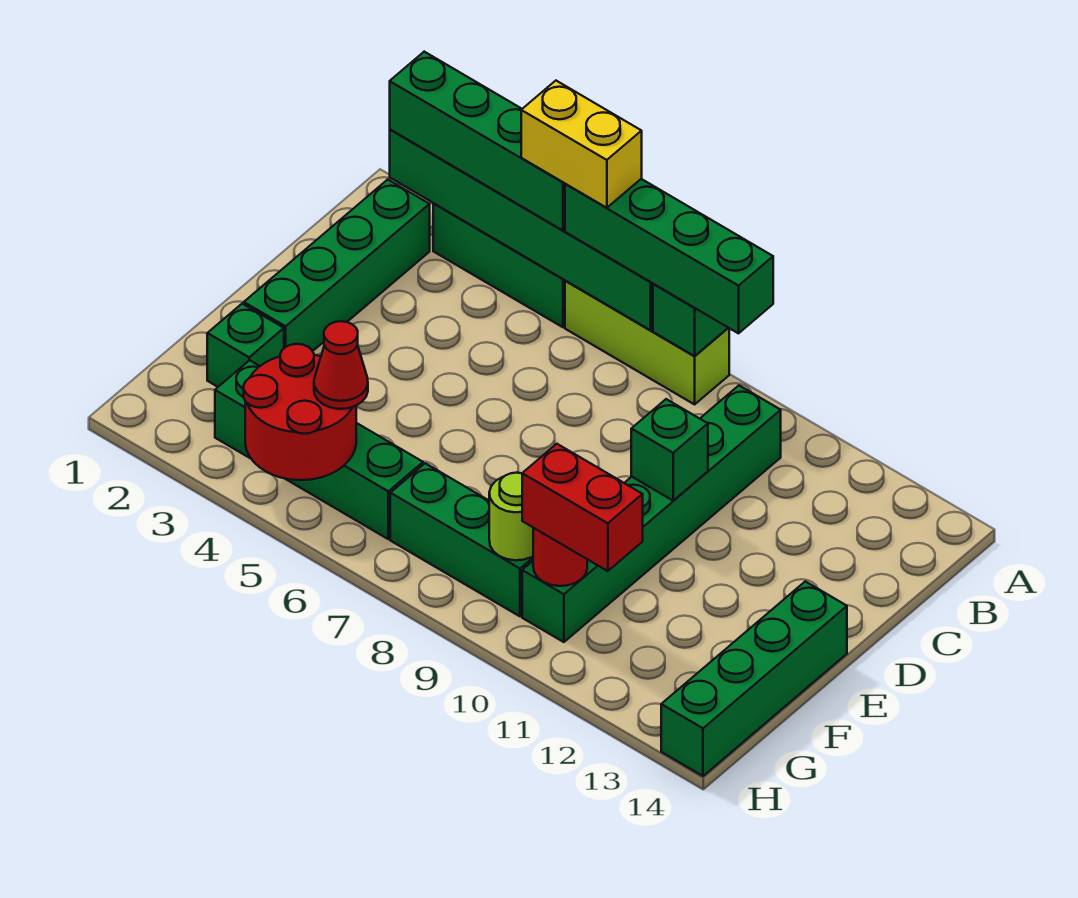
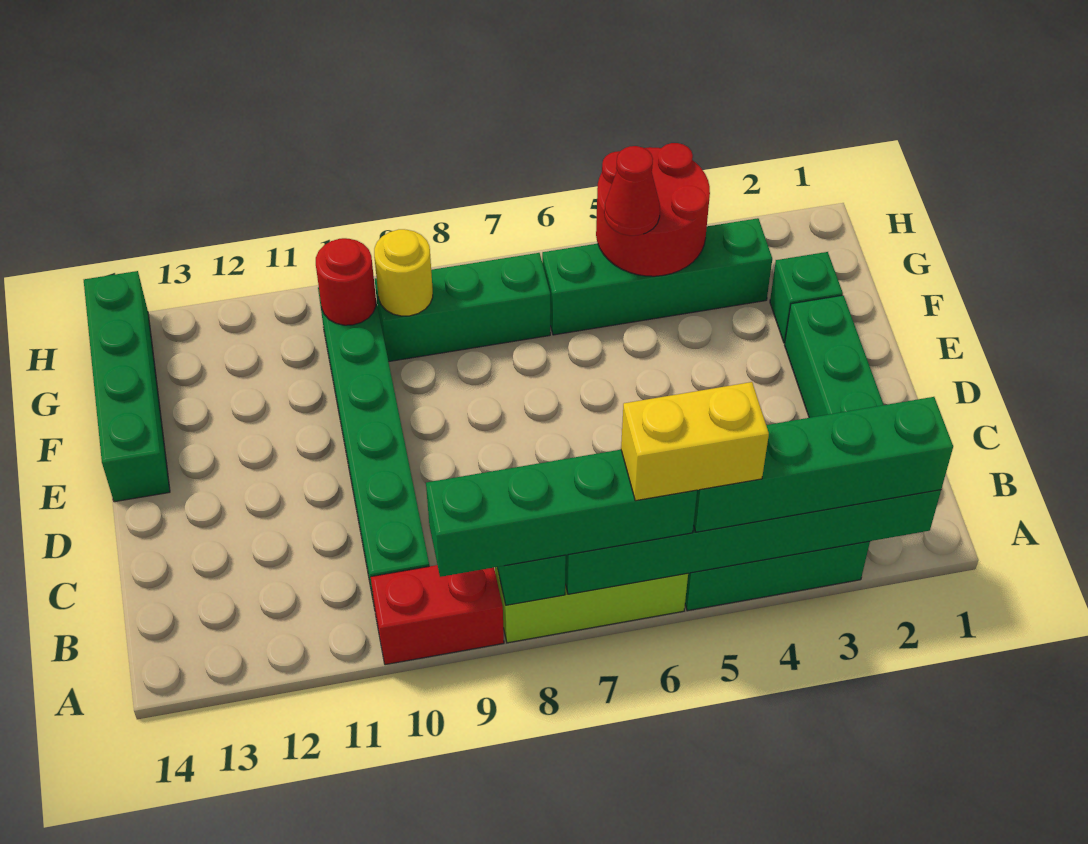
green brick D10 level 2 -> none
lime round brick G9 level 2 -> yellow round brick G9 level 2
red brick G10:G11 level 3 -> red brick A9:A10 level 1

